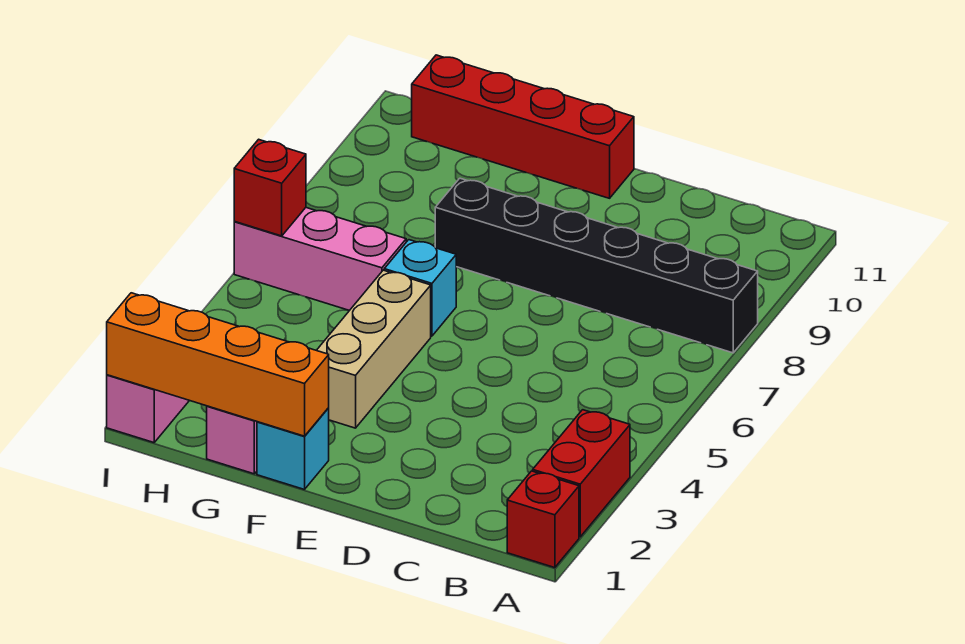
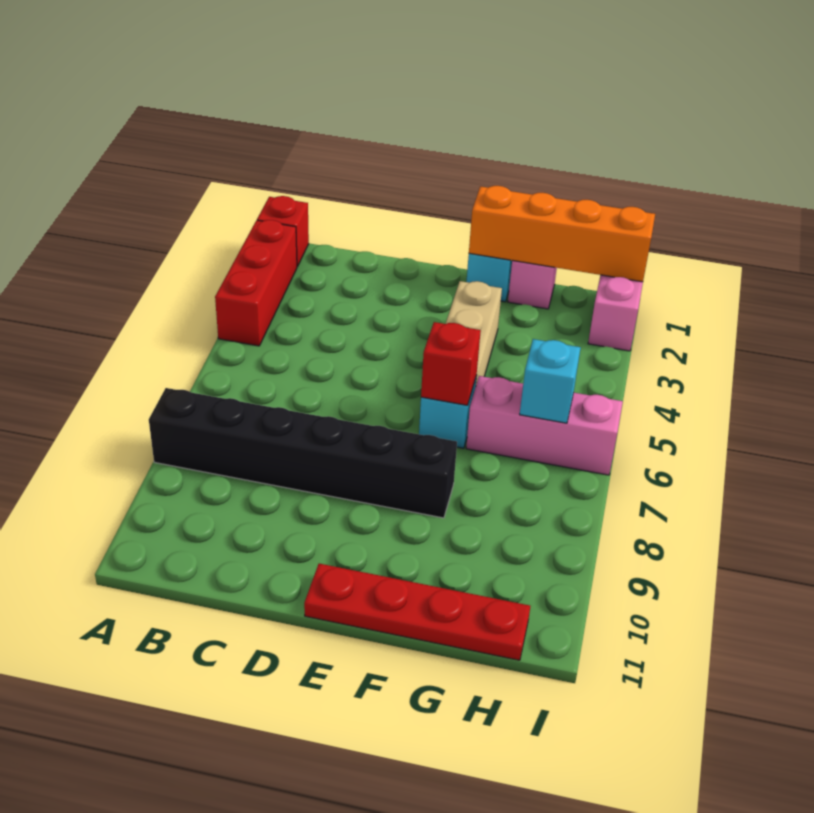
red brick A2:A3 level 1 -> red brick A2:A4 level 1
red brick E11:H11 level 1 -> red plate E11:H11 level 1
none -> cyan brick H6 level 2
red brick I6 level 2 -> red brick F6 level 2

